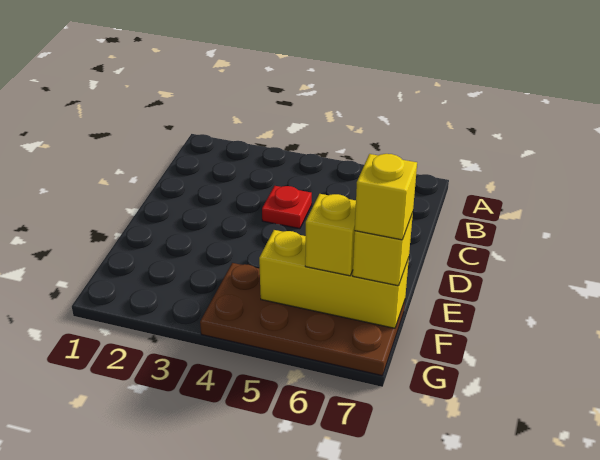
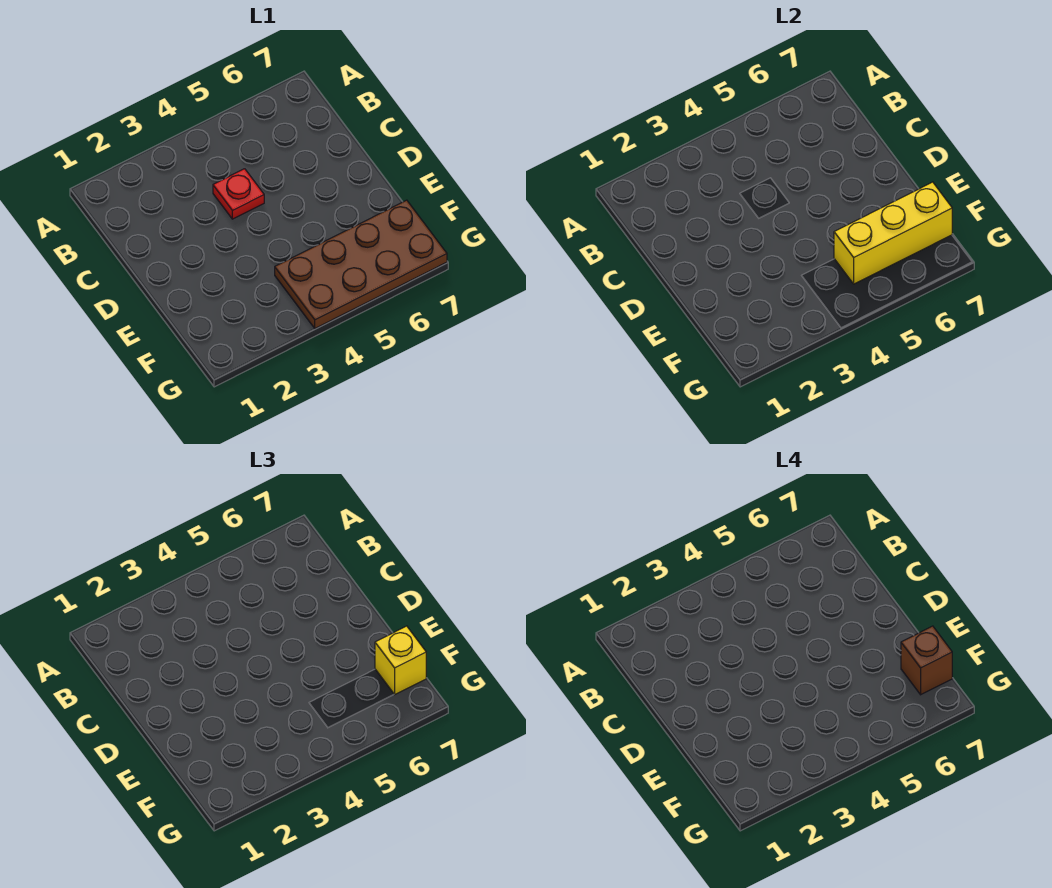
yellow brick F6 level 3 -> none
yellow brick F7 level 4 -> brown brick F7 level 4

